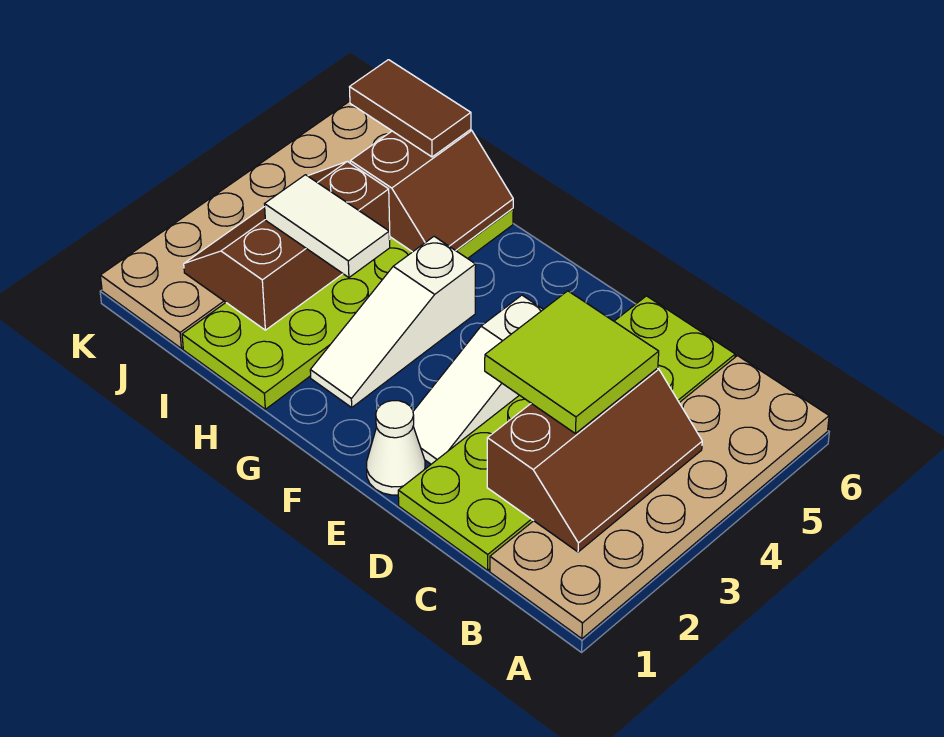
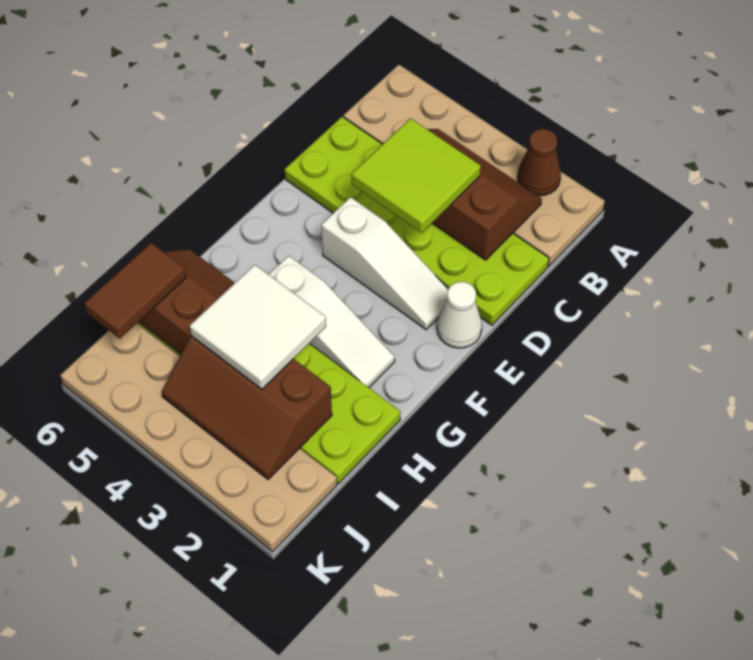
none -> brown cone A2 level 2
white tile H3:I3 level 3 -> white tile H3:I4 level 3

